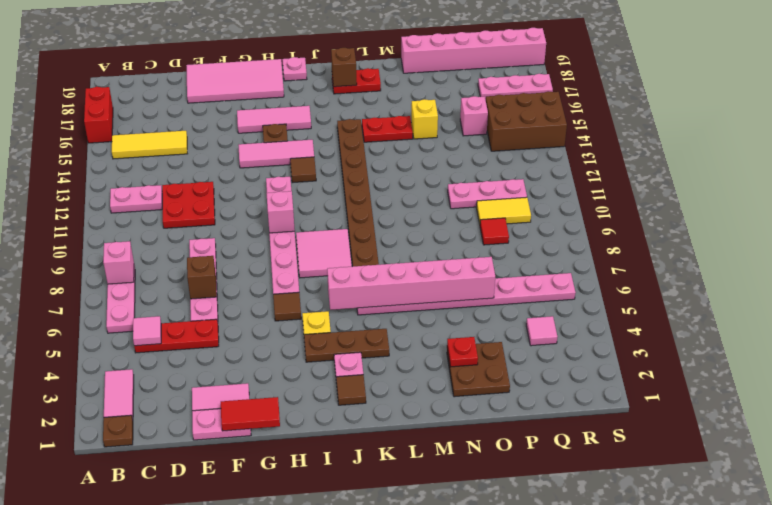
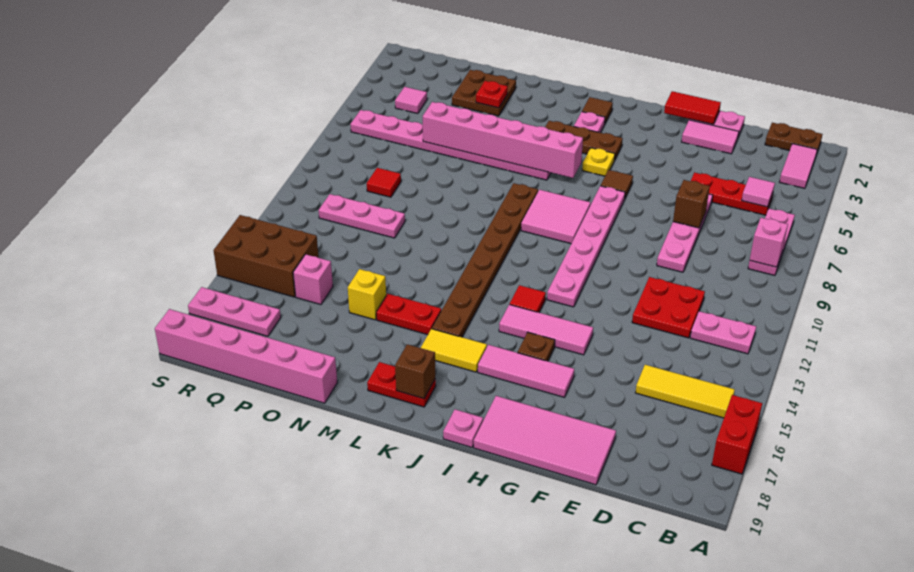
brown plate B1 level 1 -> brown plate B1:C1 level 1
pink brick H10 level 2 -> none
brown tile I13 level 1 -> red tile I13 level 1
yellow tile P10:Q10 level 1 -> yellow tile J16:K16 level 1

